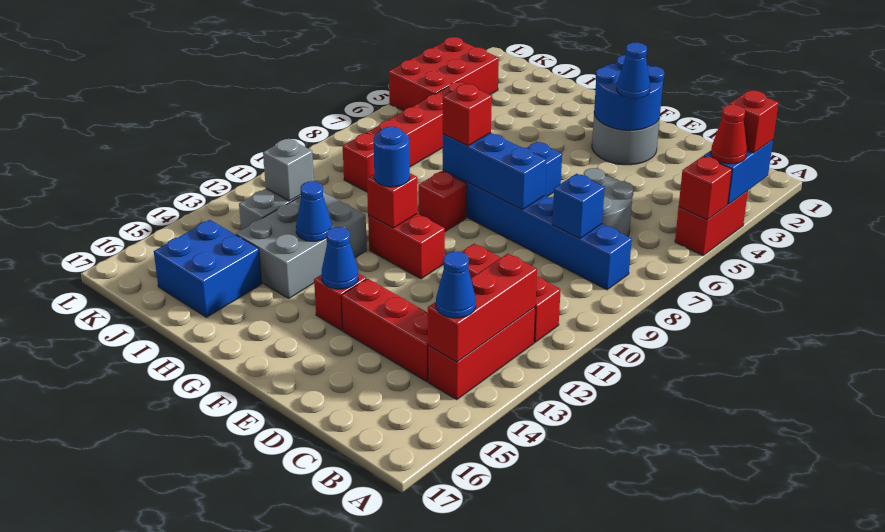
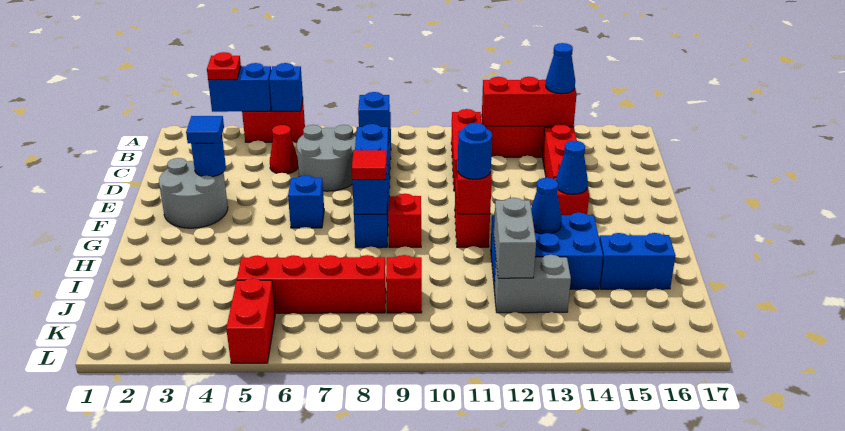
red brick A3 level 3 -> red plate A3 level 3
red cone A4 level 3 -> red cone C5 level 1
red brick A5 level 2 -> blue brick A5 level 2
blue round brick E2:F3 level 2 -> blue round brick E3 level 2
blue cone E3 level 3 -> blue tile E3 level 3
red brick G8 level 3 -> red tile G8 level 3
grey brick H12:I14 level 1 -> blue brick H12:I14 level 1
blue brick I15:J16 level 1 -> blue brick I15:I16 level 1
grey brick J12 level 2 -> grey brick I12:J12 level 2
red brick K3:L5 level 1 -> red brick K5:L5 level 1

